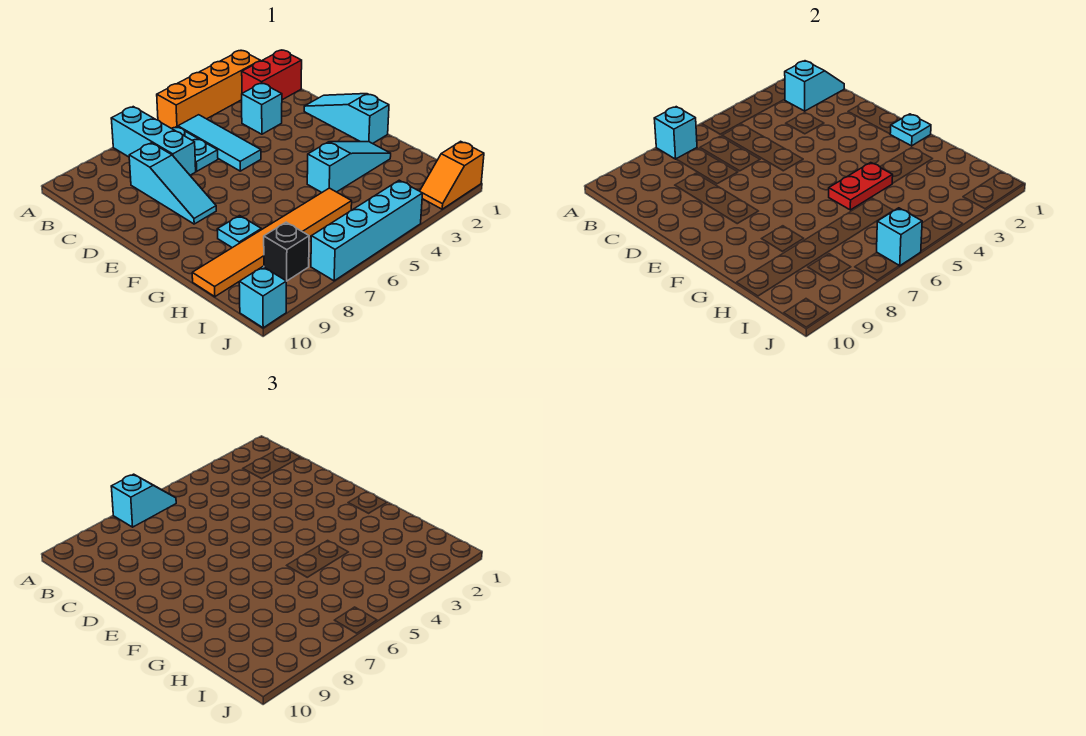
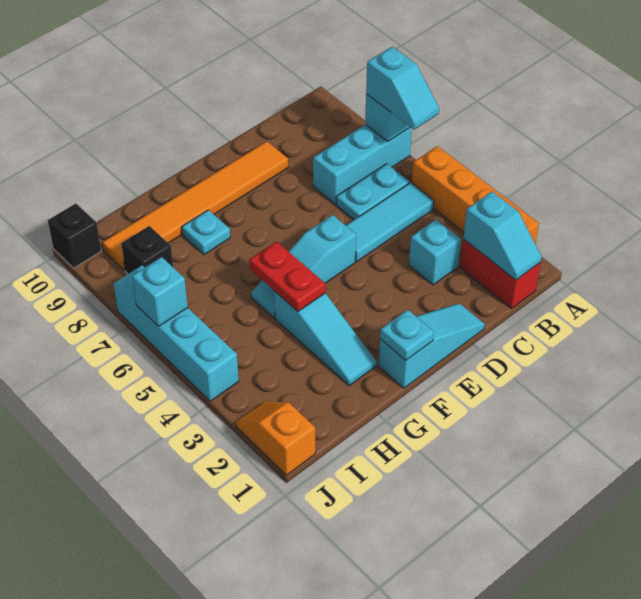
cyan slope C8:E8 level 1 top C -> cyan slope E5:G5 level 1 top E
orange tile H5:H10 level 1 -> orange tile D9:I9 level 1
cyan brick J10 level 1 -> black brick J10 level 1

